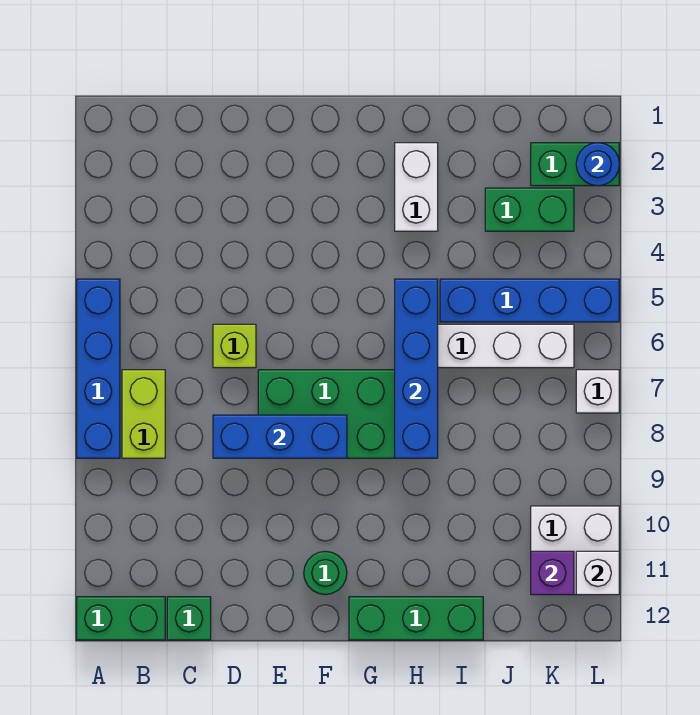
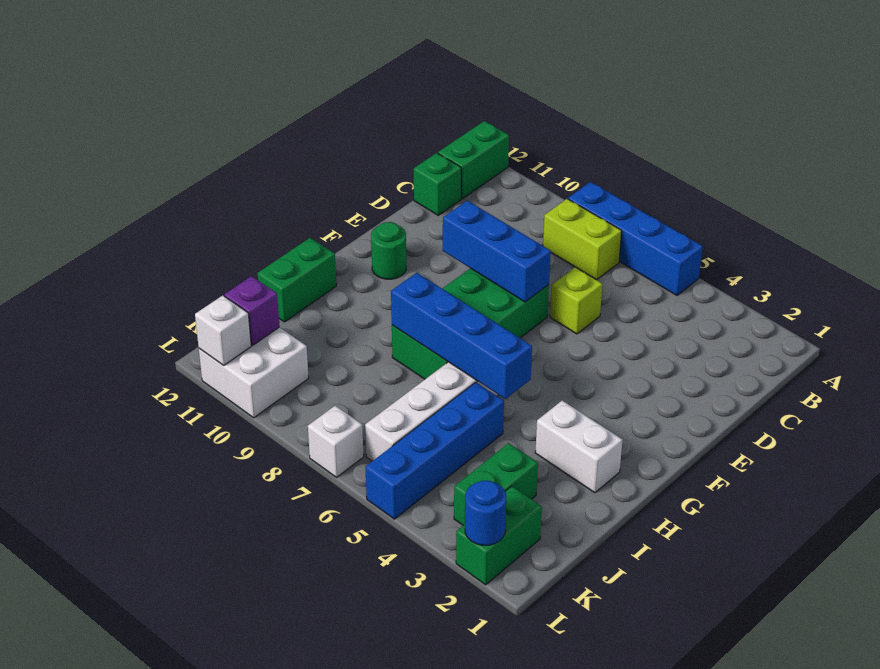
blue brick D8:F8 level 2 -> blue brick E7:E9 level 2
green brick G12:I12 level 1 -> green brick H12:I12 level 1

